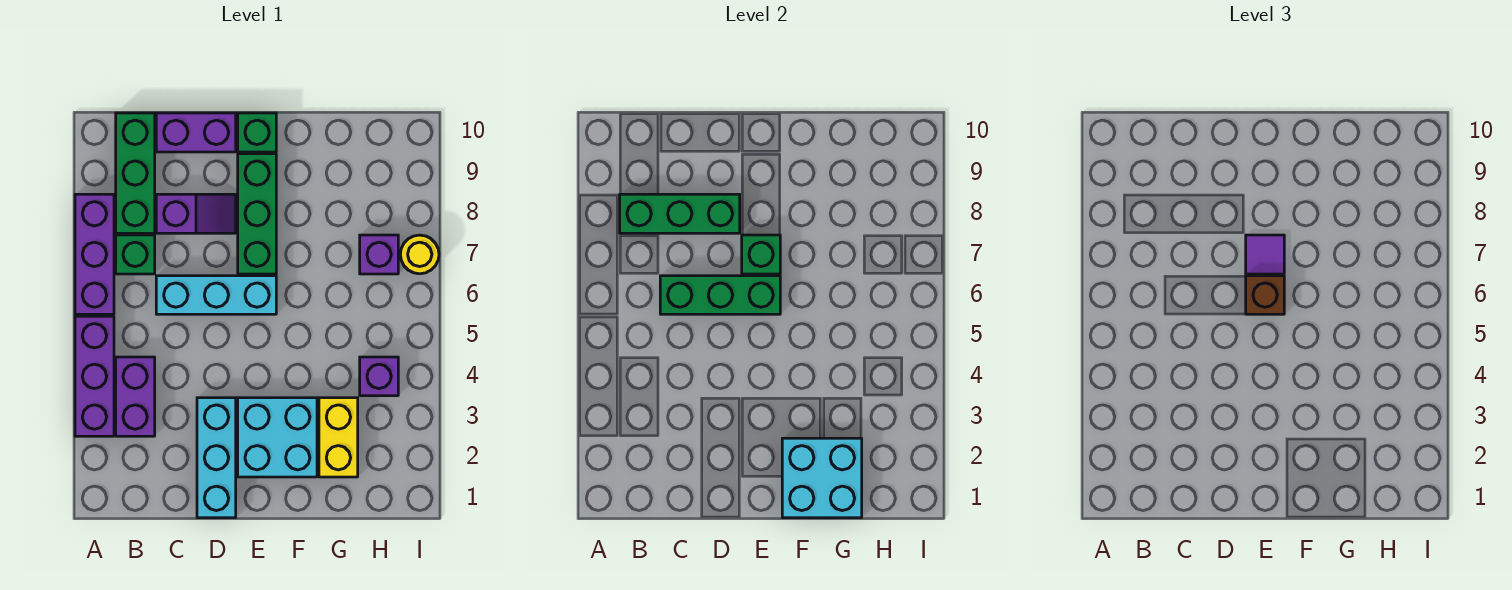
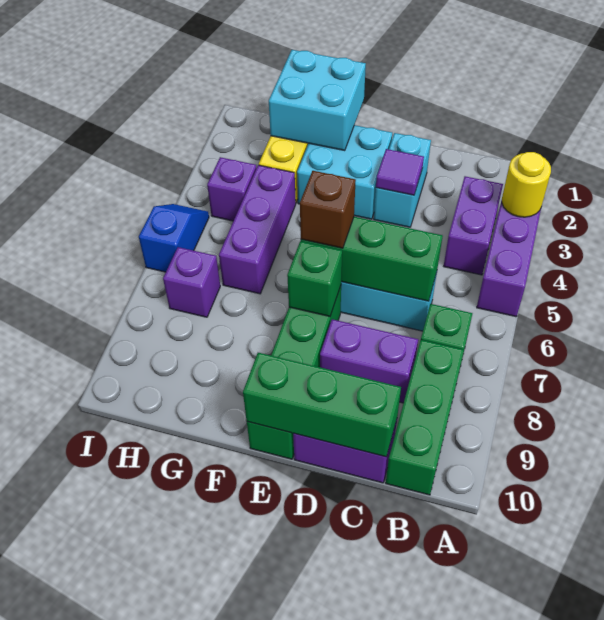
purple brick A6:A8 level 1 -> purple brick G4:G6 level 1
green brick B8:D8 level 2 -> green brick C10:E10 level 2
purple slope C8:D8 level 1 top C -> purple brick C8:D8 level 1
cyan brick D1:D3 level 1 -> cyan brick D2:D3 level 1
purple tile E7 level 3 -> purple tile D3 level 2
none -> blue slope I5:I6 level 1 top 6
yellow round brick I7 level 1 -> yellow round brick A3 level 2

